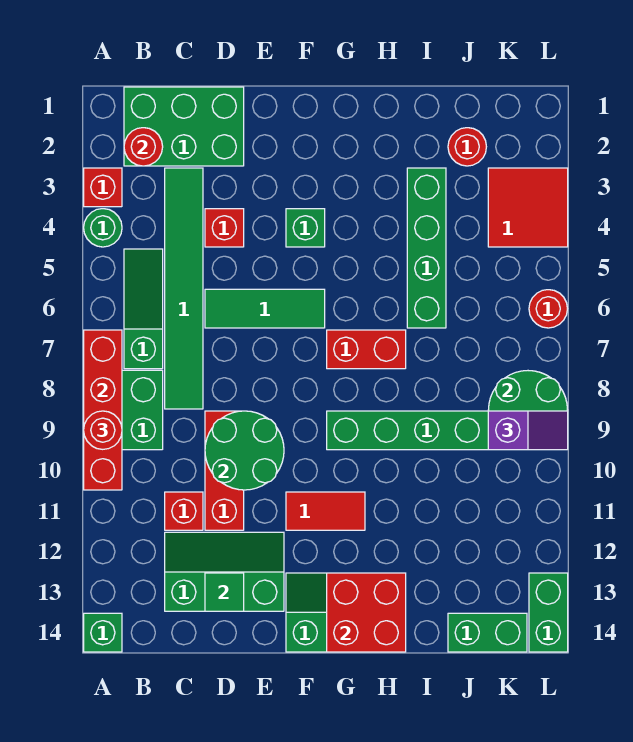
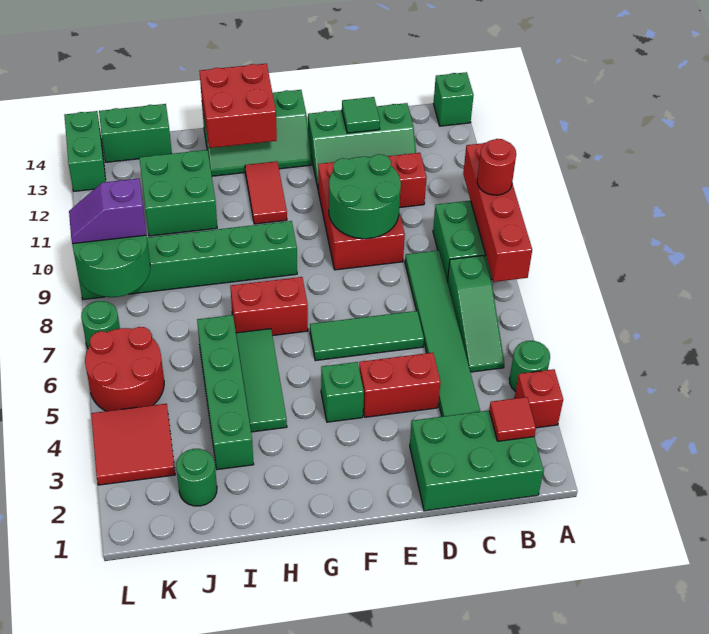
red round brick B2 level 2 -> red tile B2 level 2
red brick D4 level 1 -> red brick D4:E4 level 1
red brick D9:D11 level 1 -> red brick D9:E11 level 1
red tile F11:G11 level 1 -> red tile G11:G12 level 1
none -> green tile H4:H6 level 1
none -> green brick I11:J12 level 1
red round brick J2 level 1 -> green round brick J2 level 1
red round brick L6 level 1 -> red round brick K5:L6 level 1
none -> green round brick L7 level 1

